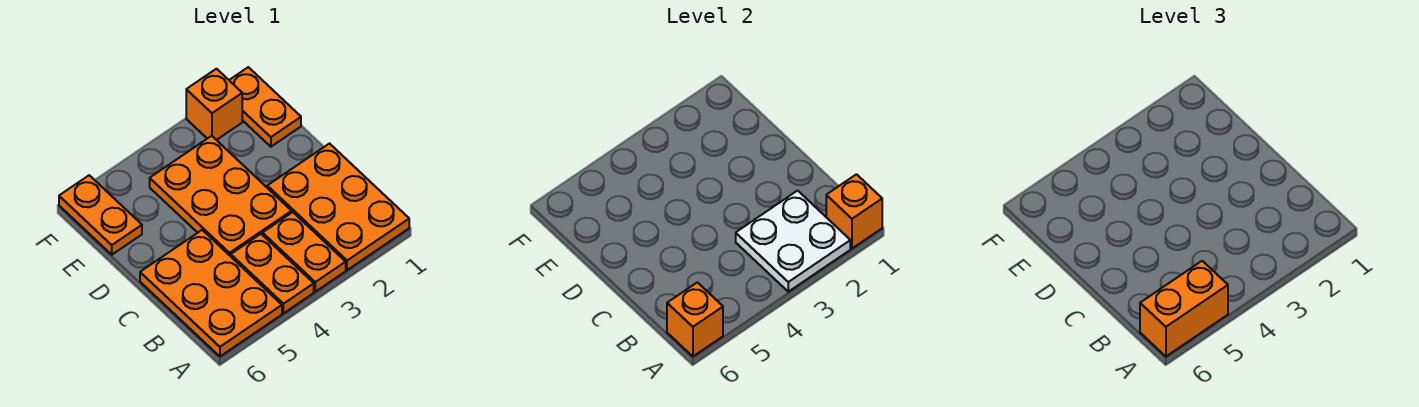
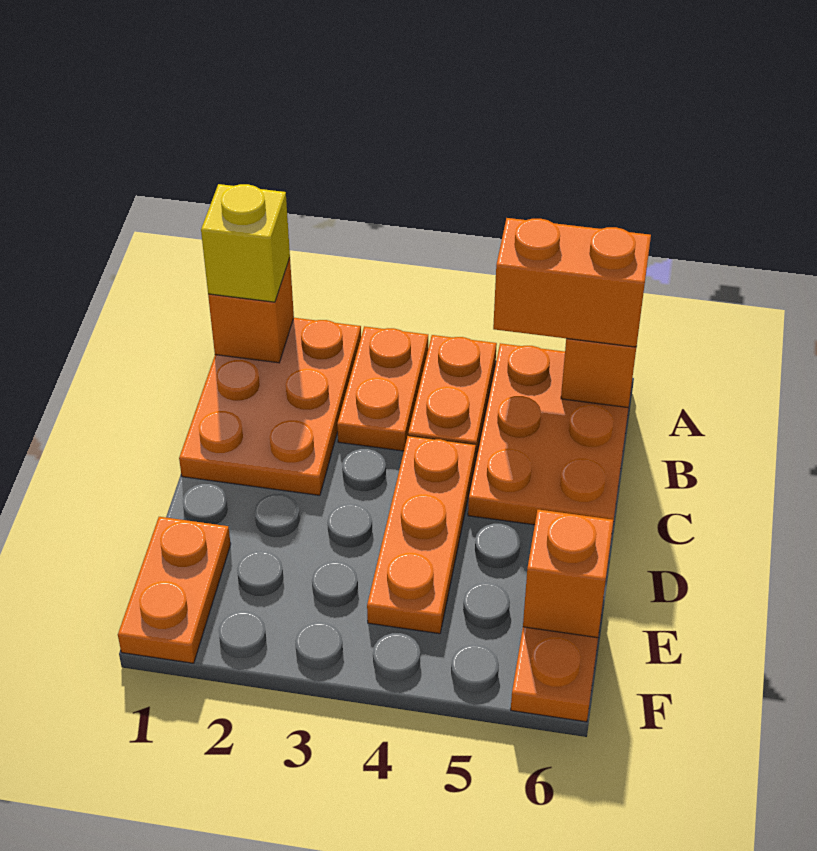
none -> yellow brick A1 level 3
white plate A2:B3 level 2 -> none
orange plate C3:E4 level 1 -> orange plate C4:E4 level 1
orange brick F2 level 1 -> orange brick E6 level 2

